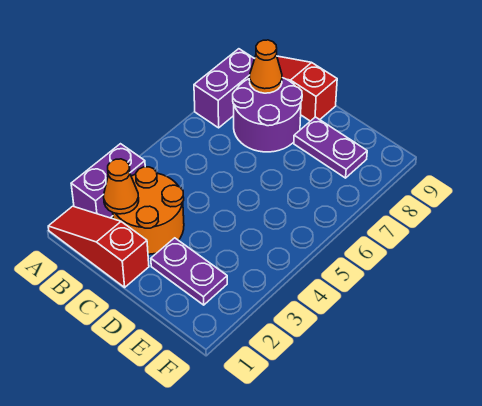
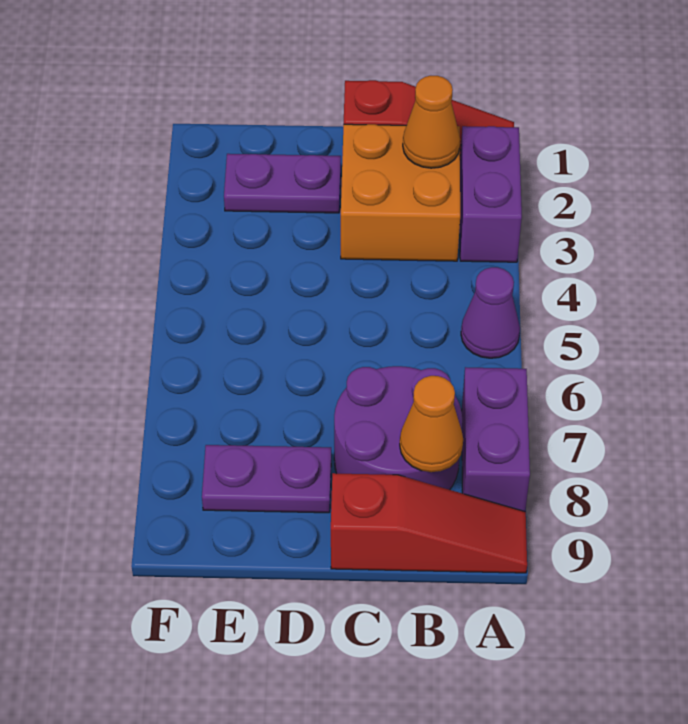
none -> purple cone A5 level 1
orange round brick B2:C3 level 1 -> orange brick B2:C3 level 1

